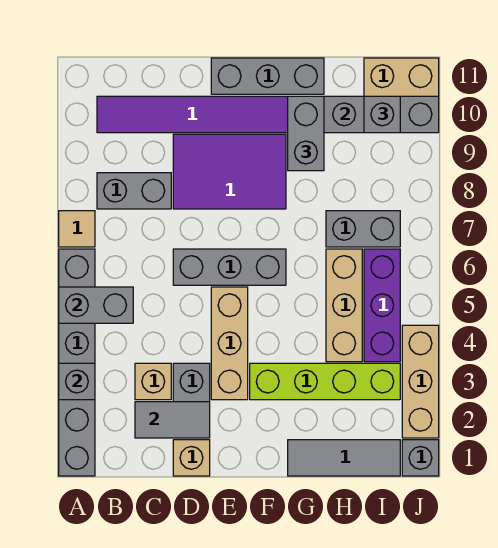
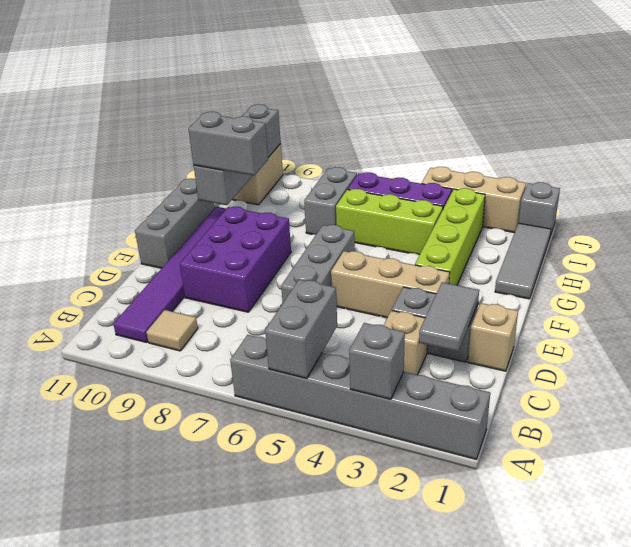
tan tile A7 level 1 -> tan tile B9 level 1
grey brick B8:C8 level 1 -> none
purple tile D8:F9 level 1 -> purple brick D8:F9 level 1
tan brick H4:H6 level 1 -> lime brick H4:H6 level 1
grey brick I10 level 3 -> none

